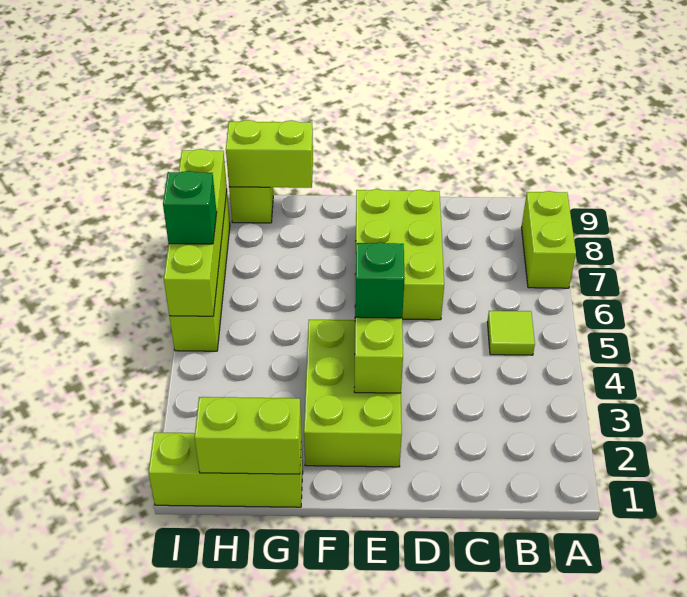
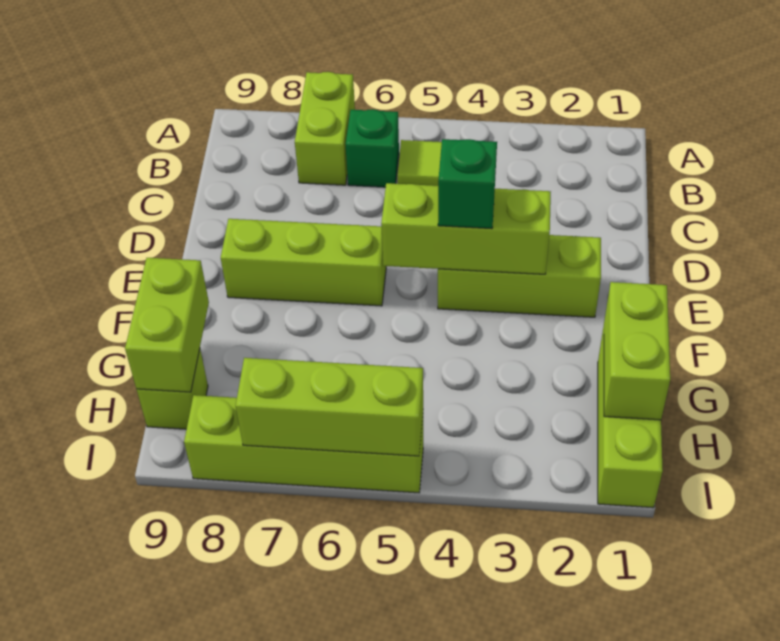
lime brick A7:A8 level 1 -> lime brick A7:B7 level 1
lime brick D6:E8 level 1 -> lime brick E6:E8 level 1
lime brick E2:F4 level 1 -> lime brick E2:E4 level 1
lime brick I5:I8 level 2 -> lime brick I5:I7 level 2
green brick I6 level 3 -> green brick B6 level 1

